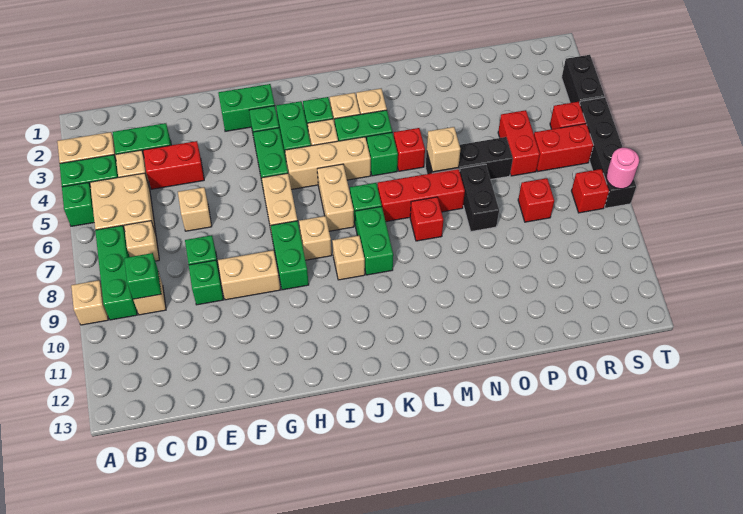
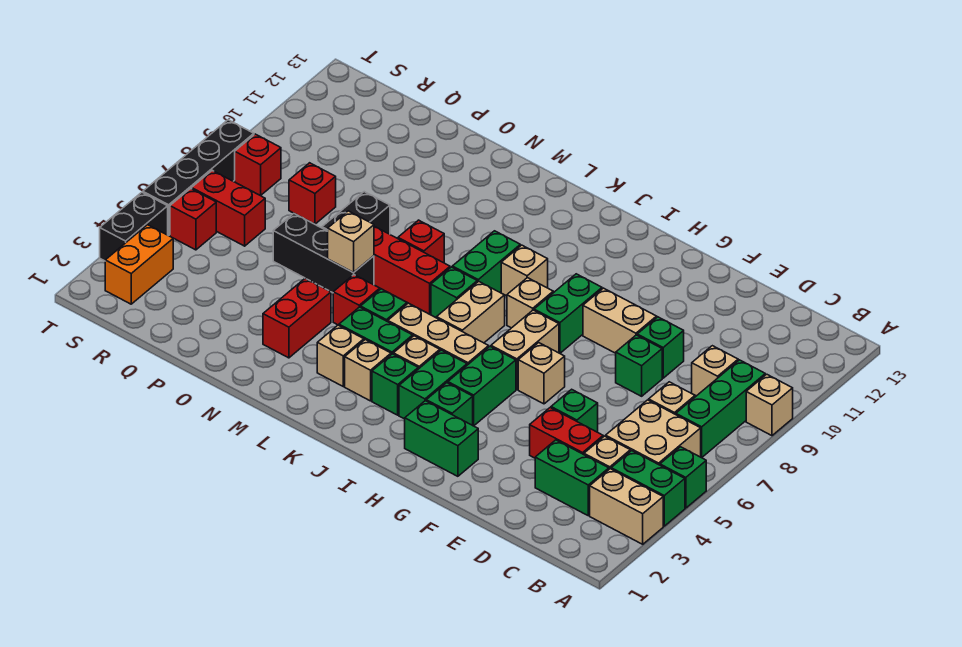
green brick C9 level 2 -> green brick E5 level 1
tan brick E6 level 1 -> tan brick G6 level 1
red brick Q5:Q6 level 1 -> red brick N3:N4 level 1
none -> orange brick S2:S3 level 1
pink round brick T8 level 2 -> none

